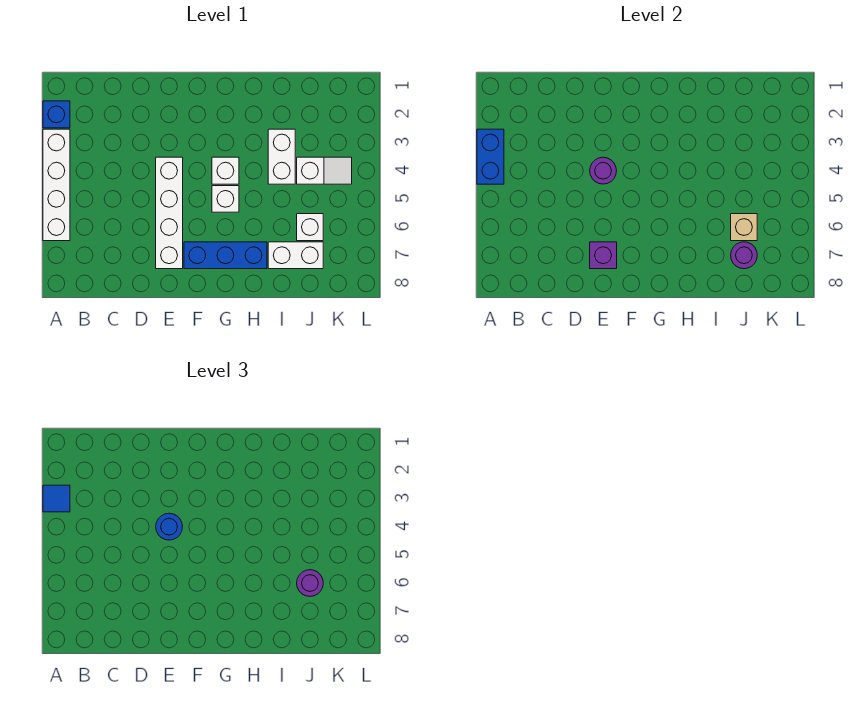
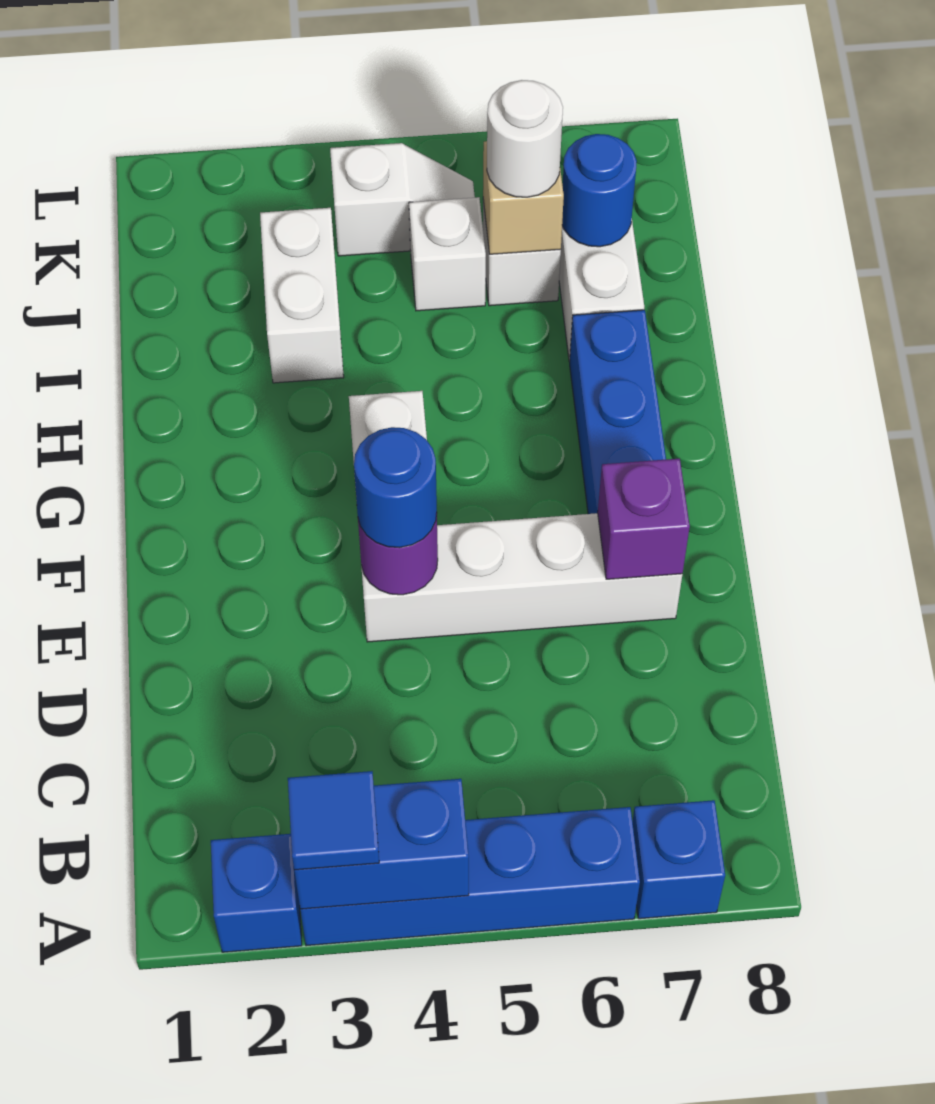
white brick A3:A6 level 1 -> blue brick A3:A6 level 1
none -> blue brick A7 level 1
white brick G5 level 1 -> white brick J5 level 1
white brick I3:I4 level 1 -> white brick I3:J3 level 1
white slope J4:K4 level 1 top J -> white slope K4:K5 level 1 top 4
purple round brick J6 level 3 -> white round brick J6 level 3
purple round brick J7 level 2 -> blue round brick J7 level 2

